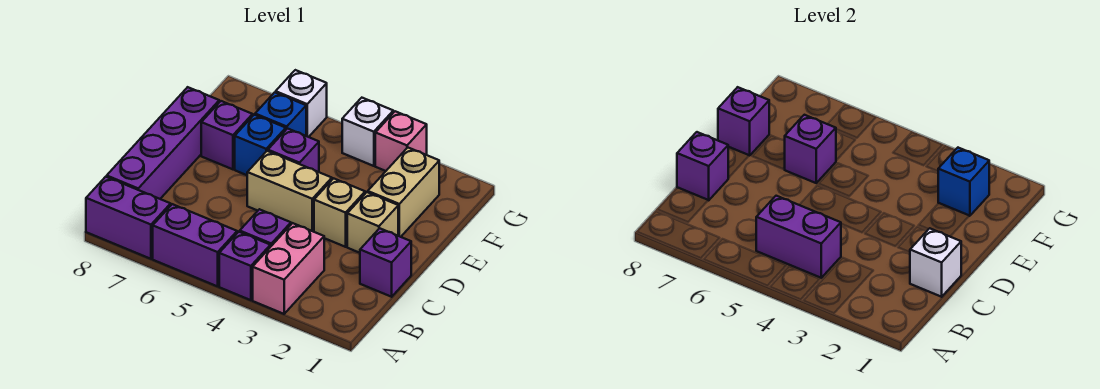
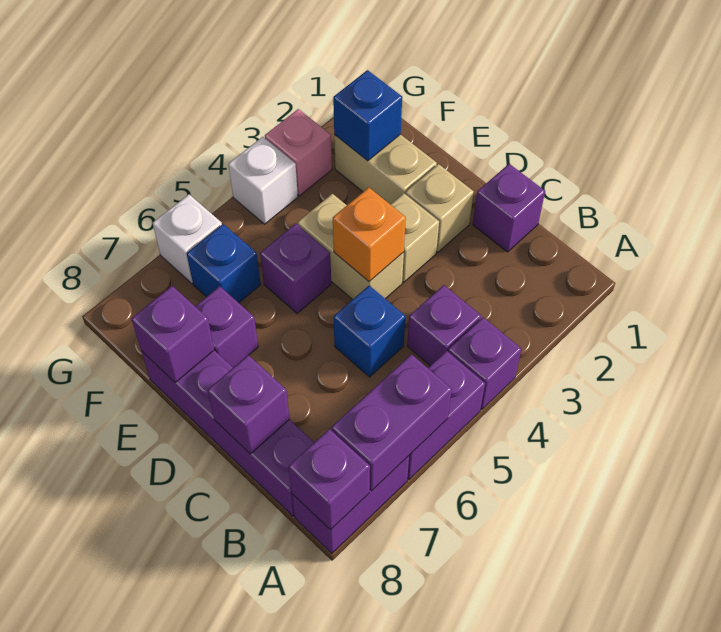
pink brick A3:B3 level 1 -> none
purple brick B4:B5 level 2 -> purple brick A6:A7 level 2
white brick C1 level 2 -> none
tan brick D4:D5 level 1 -> tan brick D4:E4 level 1
none -> orange brick D4 level 2
blue brick E6 level 1 -> blue brick C5 level 1
purple brick E6 level 2 -> purple brick A8 level 2

